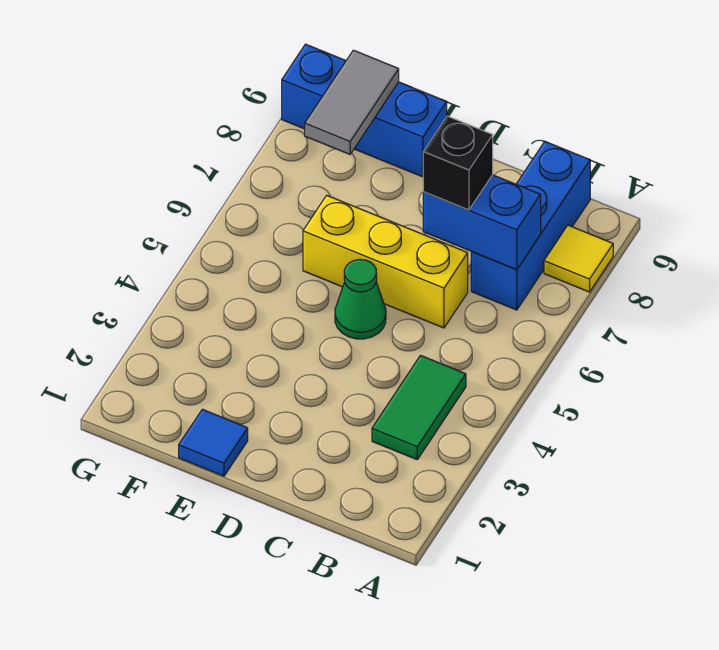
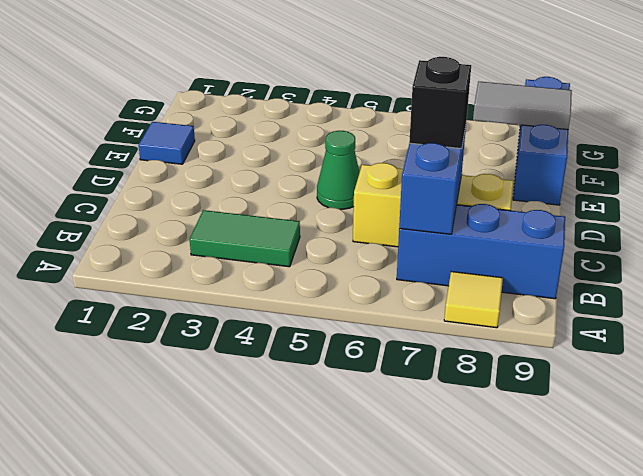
yellow brick C6:E6 level 1 -> yellow brick C6:C8 level 1

